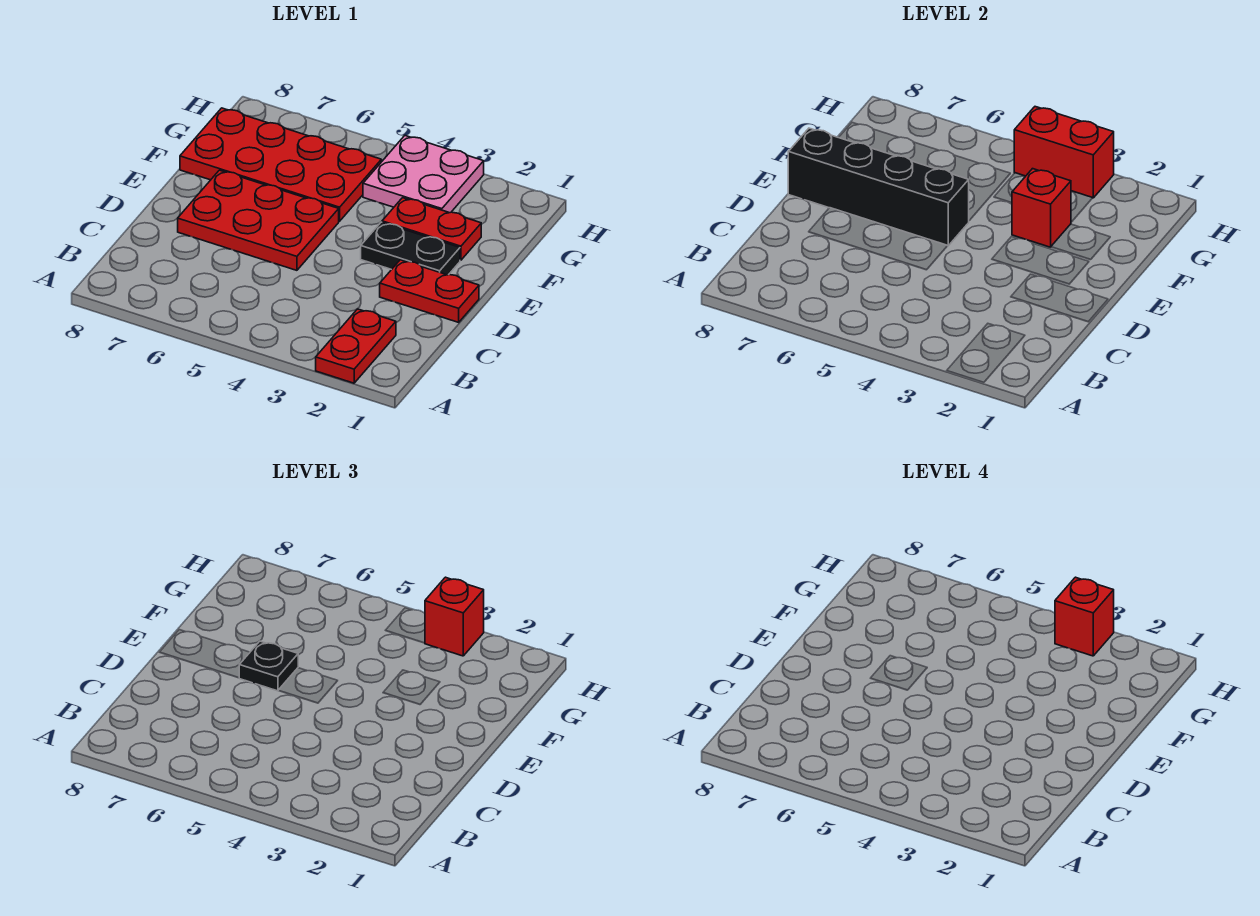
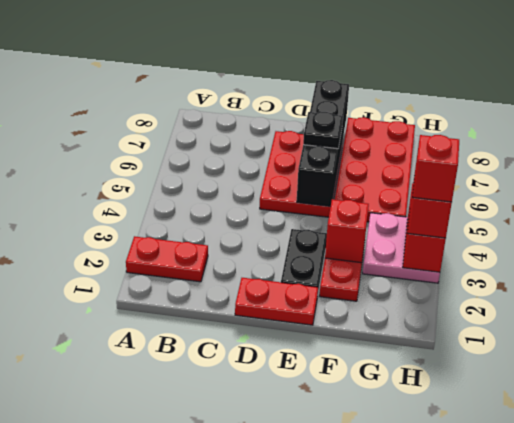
red plate D1:D2 level 1 -> red plate D1:E1 level 1

